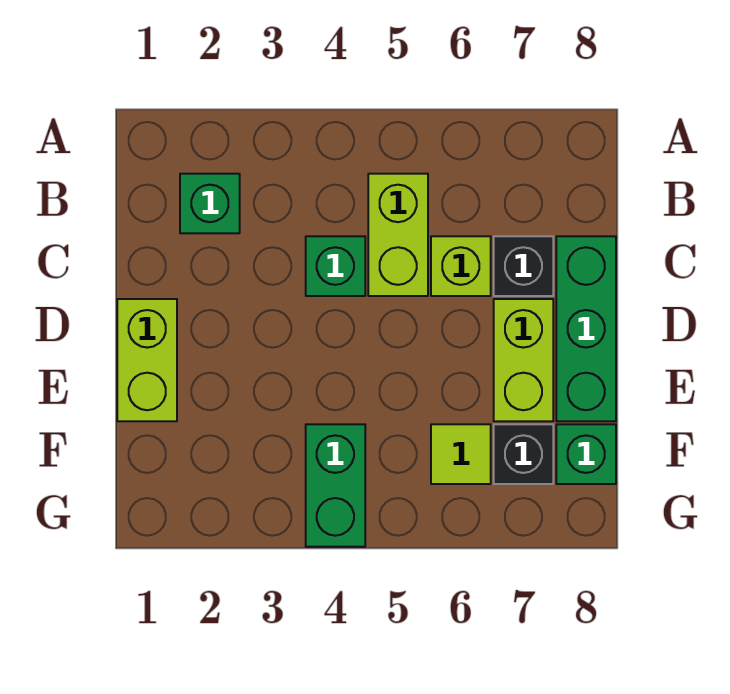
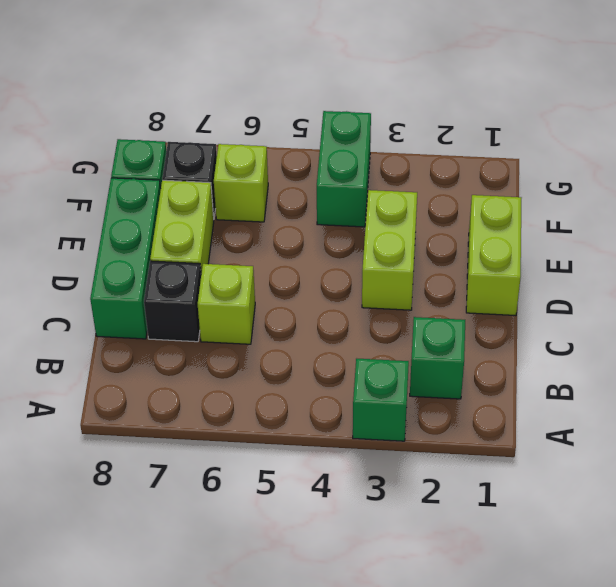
lime brick B5:C5 level 1 -> lime brick D3:E3 level 1
green brick C4 level 1 -> green brick A3 level 1
lime tile F6 level 1 -> lime brick F6 level 1

